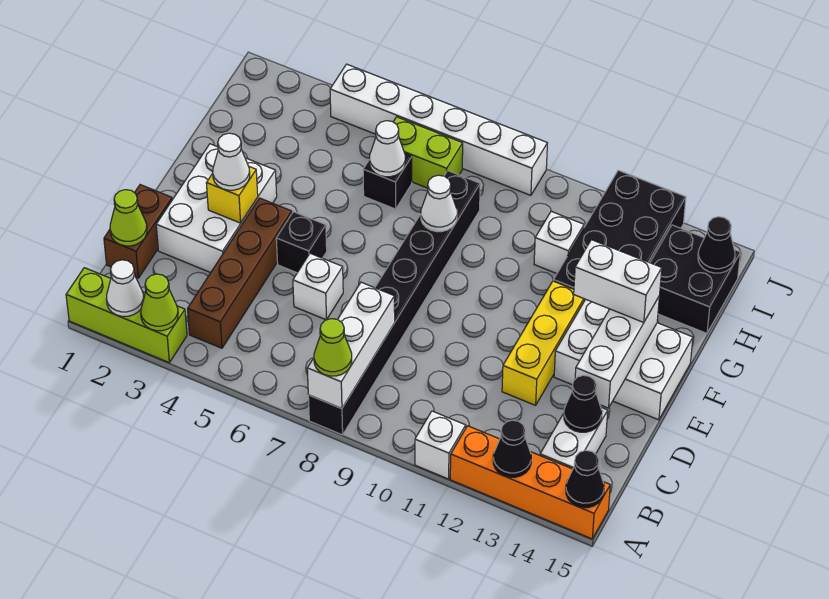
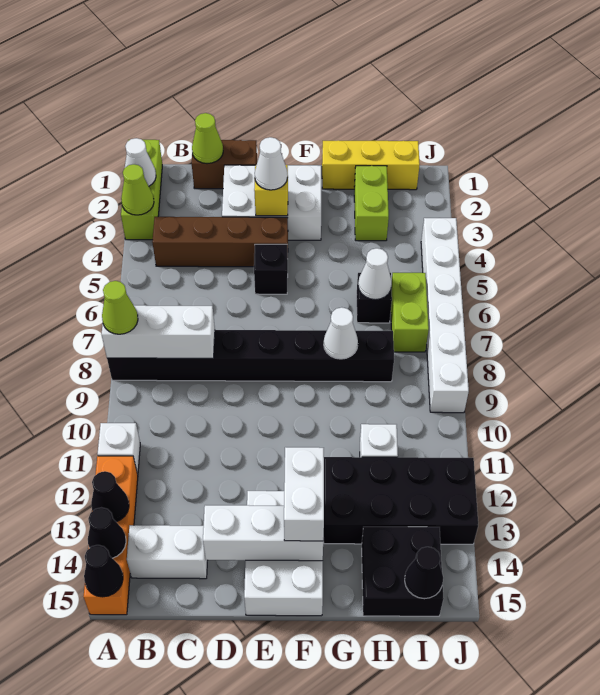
black cone C14 level 2 -> black cone A14 level 2
white brick D6 level 1 -> none
yellow brick D12:F12 level 1 -> yellow brick G1:I1 level 1
none -> lime brick H2:H3 level 1

